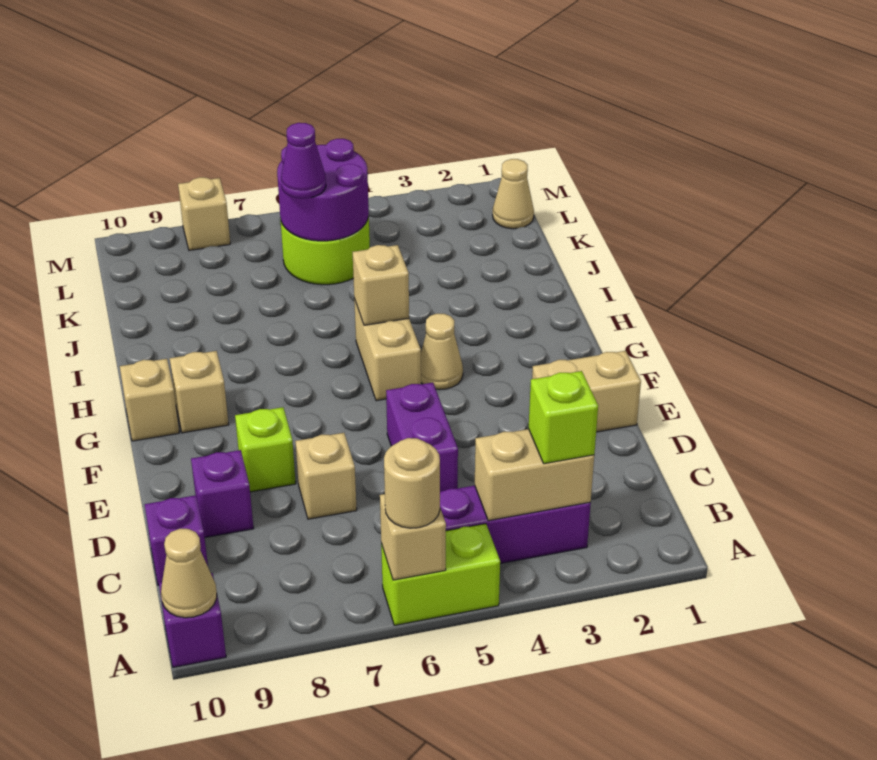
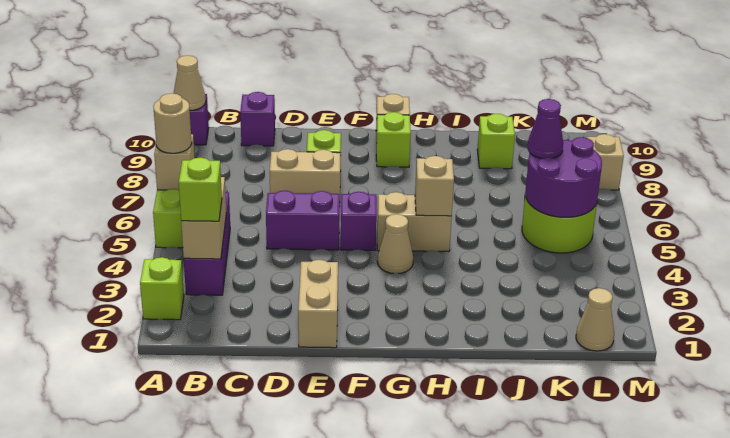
none -> lime brick A2 level 1
tan brick D7 level 1 -> tan brick D7:E7 level 1
purple brick D9 level 1 -> purple brick F5 level 1
tan brick G9 level 1 -> lime brick G9 level 1
none -> lime brick J9 level 1

